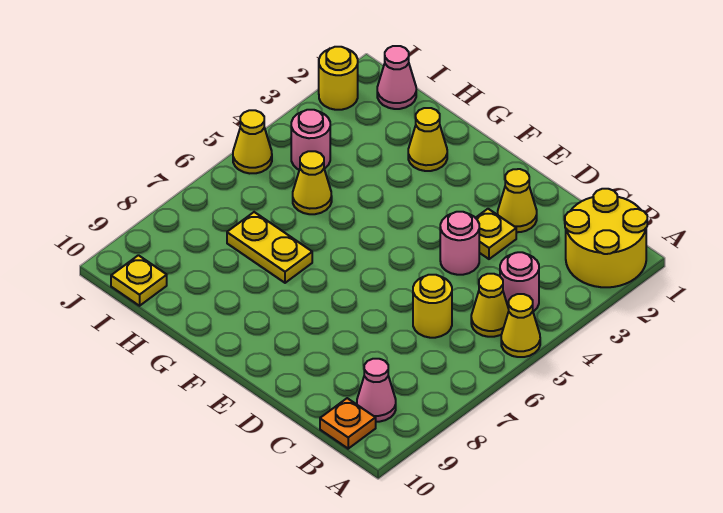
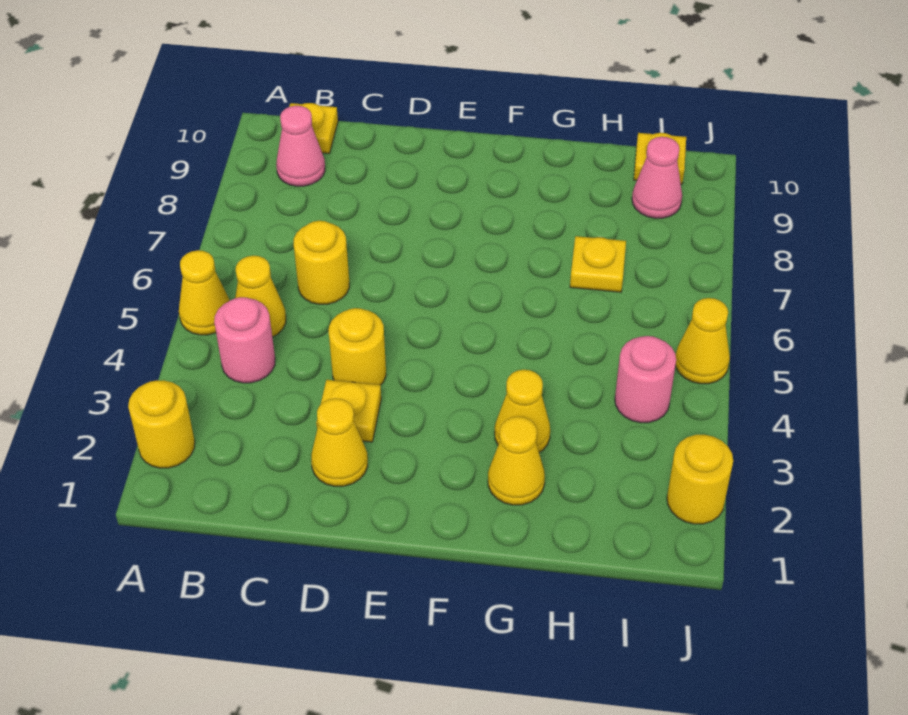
yellow round brick A1:B2 level 1 -> yellow round brick A2 level 1
orange plate B10 level 1 -> yellow plate B10 level 1
pink round brick D4 level 1 -> yellow round brick D4 level 1
yellow plate G7:H7 level 1 -> yellow plate H7 level 1
yellow cone H5 level 1 -> yellow cone G3 level 1
pink cone I1 level 1 -> pink cone I9 level 1

